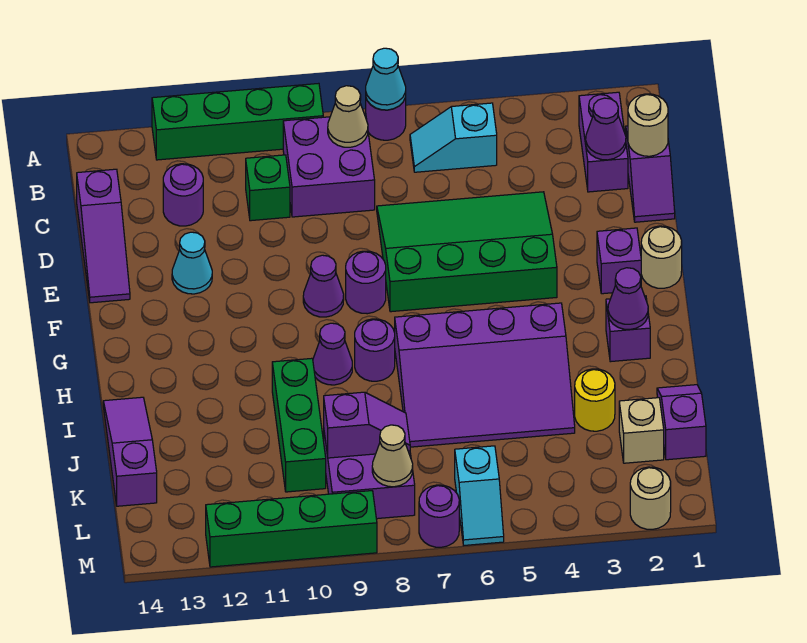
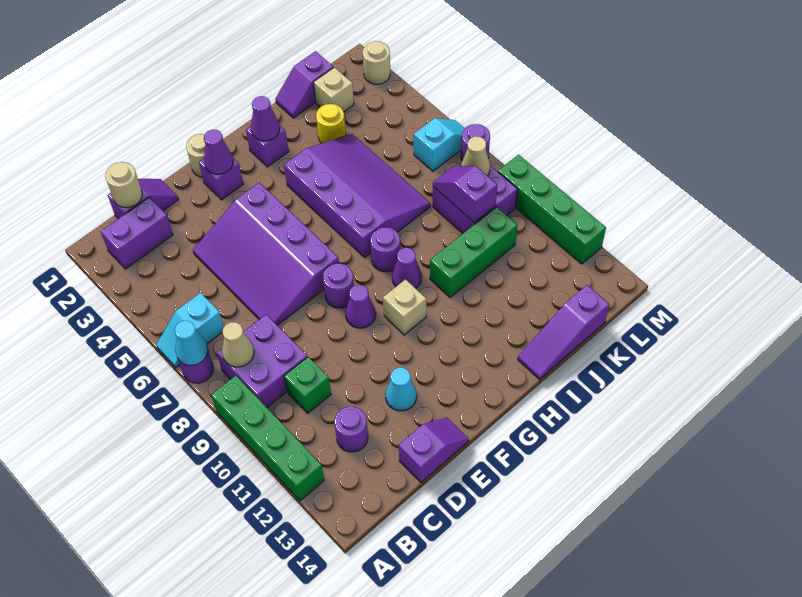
cyan slope B5:B6 level 1 top 5 -> cyan slope A6:B6 level 1 top B
purple cone C2 level 2 -> purple cone F2 level 2
purple slope C14:E14 level 1 top C -> purple slope D14:E14 level 1 top D
green slope D4:F7 level 1 top F -> purple slope D4:F7 level 1 top F
none -> tan brick G10 level 1

